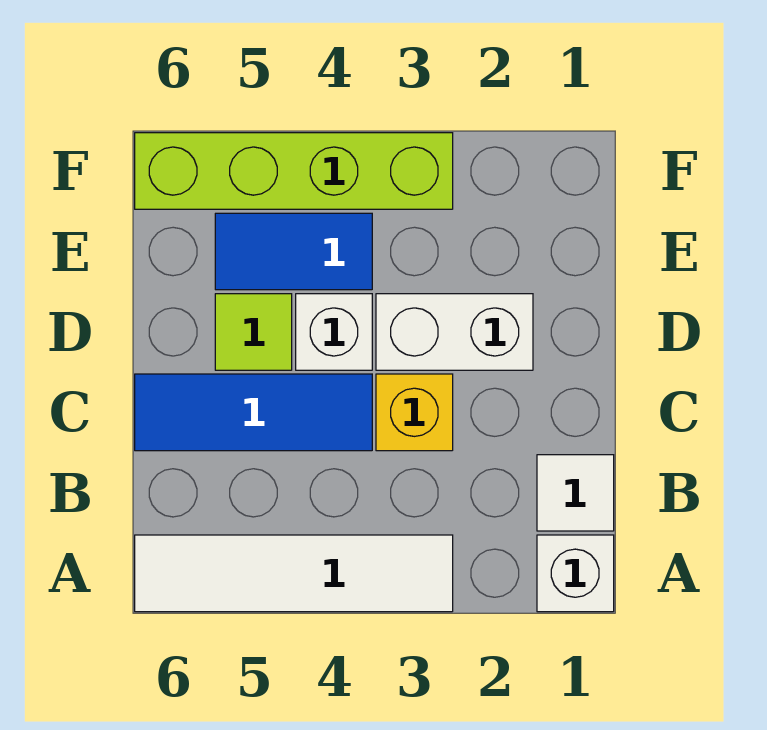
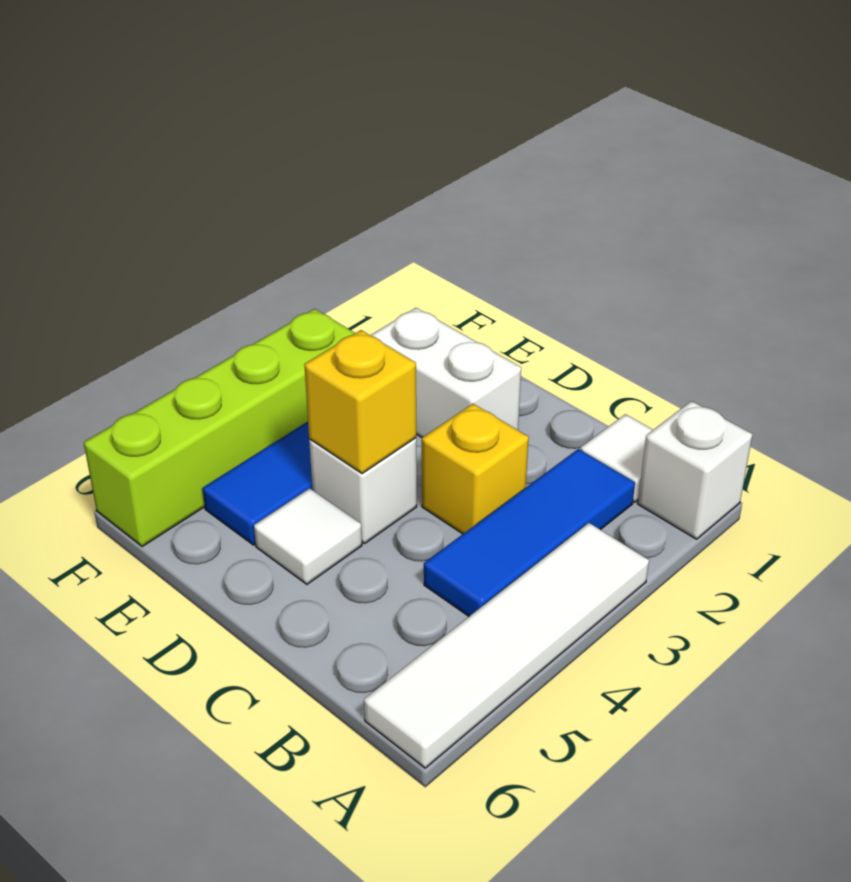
blue tile C4:C6 level 1 -> blue tile B2:B4 level 1
white brick D2:D3 level 1 -> white brick D2:E2 level 1
none -> yellow brick D4 level 2
lime tile D5 level 1 -> white tile D5 level 1

